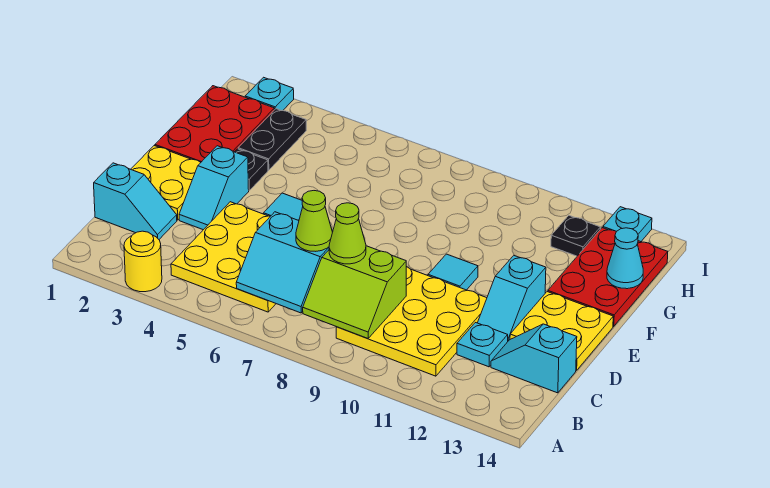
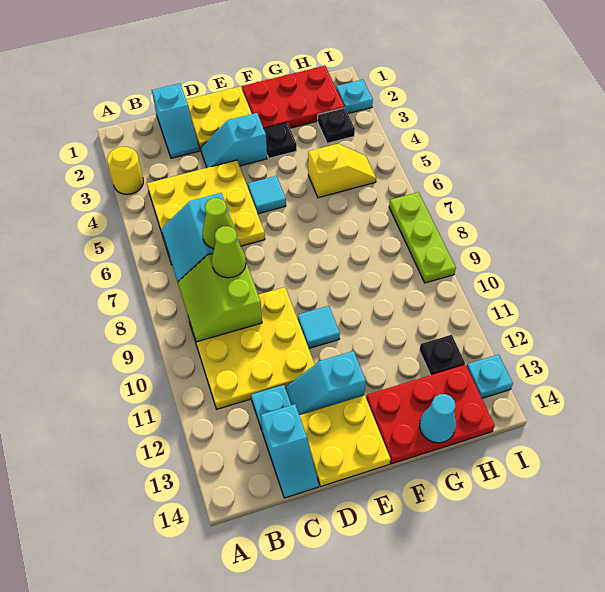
cyan slope C13:C14 level 1 top 14 -> cyan slope C13:C14 level 1 top 13
black plate G3:H3 level 1 -> black plate H3 level 1
none -> yellow slope G5:H5 level 1 top G
none -> lime plate I7:I9 level 1

